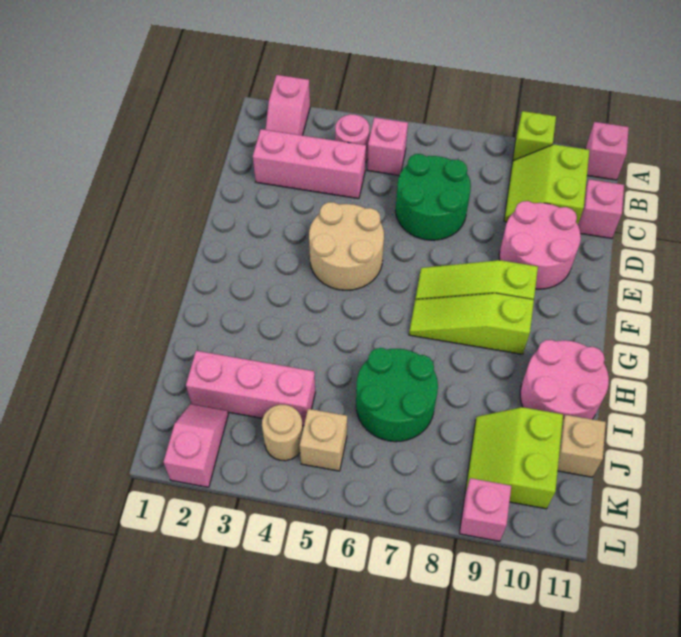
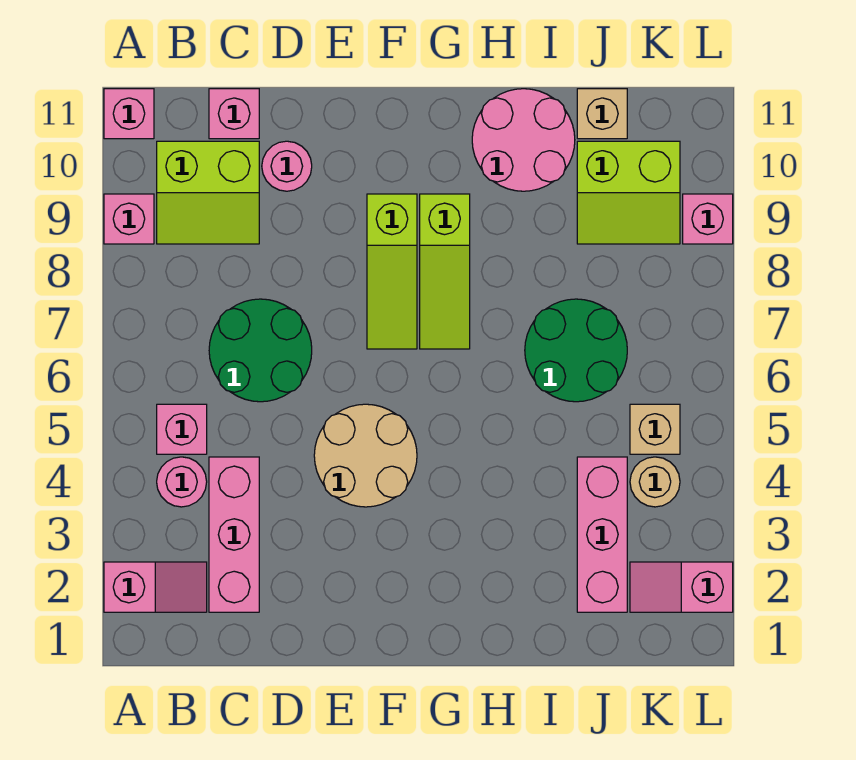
lime brick A9 level 1 -> pink brick A9 level 1
pink round brick D9:E10 level 1 -> pink round brick D10 level 1

